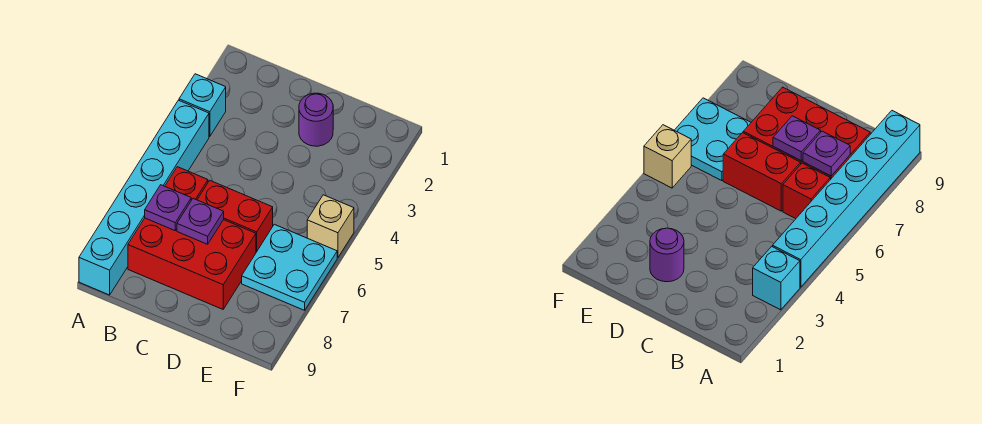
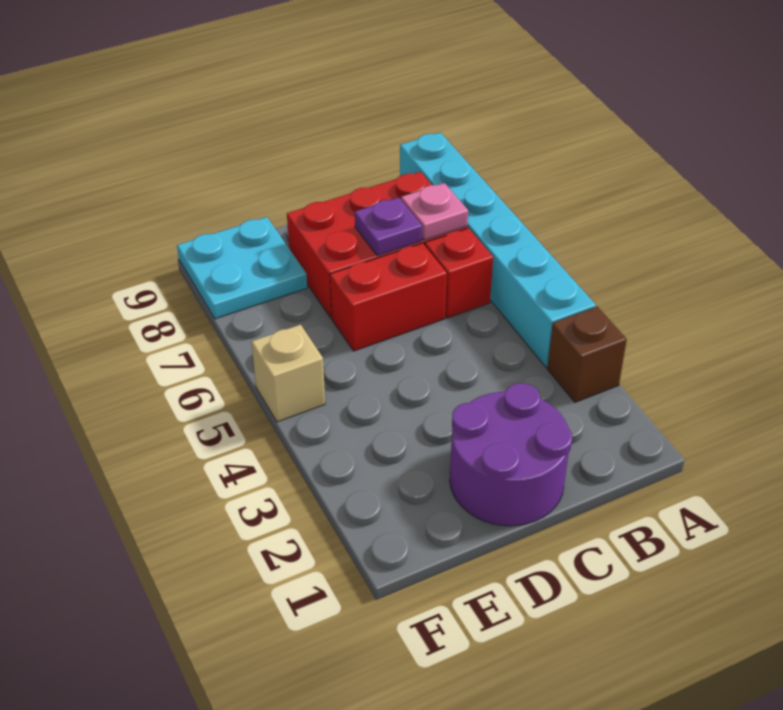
cyan brick A3 level 1 -> brown brick A3 level 1
purple plate B7 level 2 -> pink plate B7 level 2
purple round brick D2 level 1 -> purple round brick C1:D2 level 1
cyan plate E6:F7 level 1 -> cyan plate E8:F9 level 1

